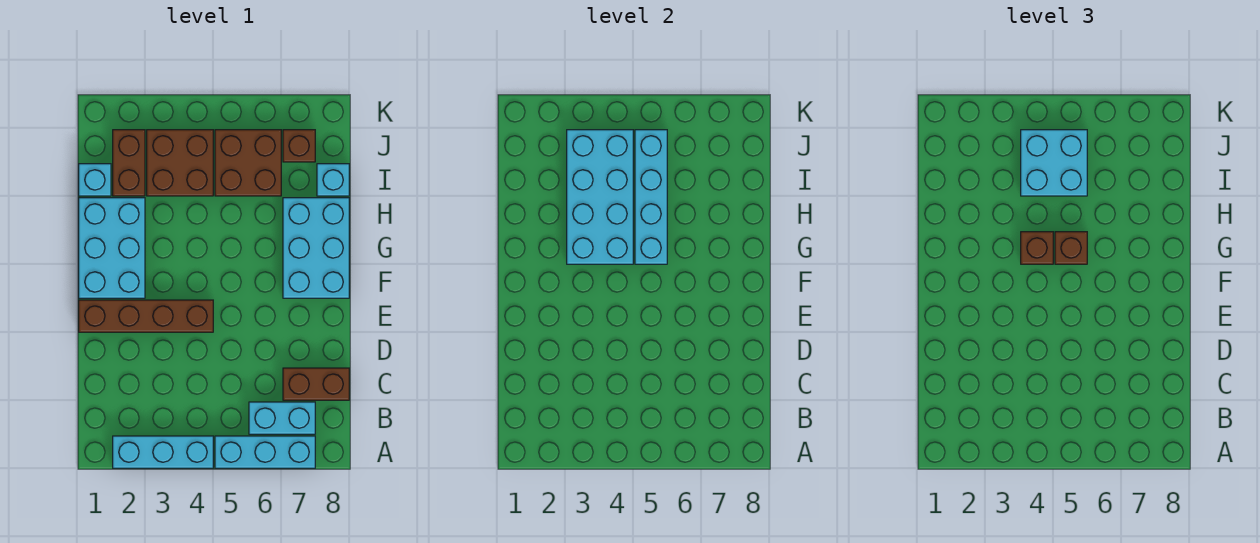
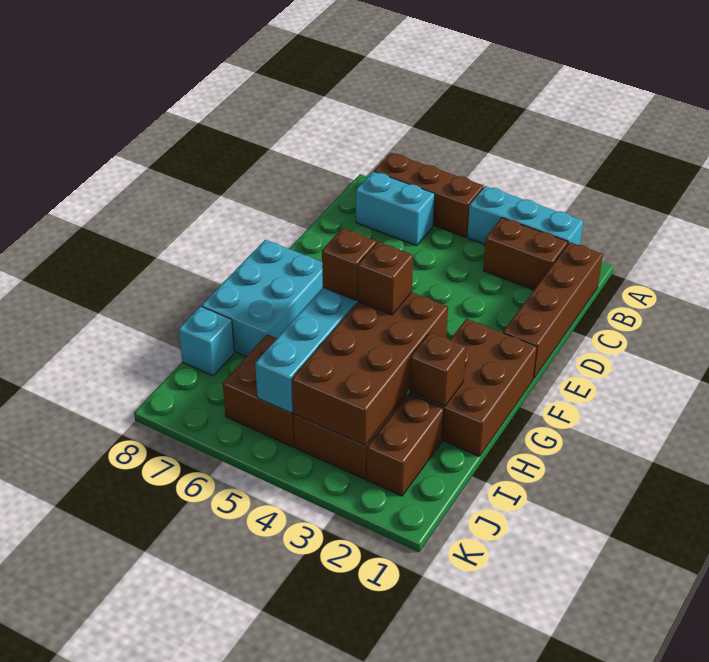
cyan brick A5:A7 level 1 -> brown brick A5:A7 level 1
brown brick C7:C8 level 1 -> brown brick B2:B3 level 1
brown brick E1:E4 level 1 -> brown brick B1:E1 level 1
cyan brick F1:H2 level 1 -> brown brick F1:H2 level 1
cyan brick G3:J4 level 2 -> brown brick G3:J4 level 2
cyan brick I1 level 1 -> none
cyan brick I4:J5 level 3 -> none
brown brick J7 level 1 -> brown brick H2 level 2

